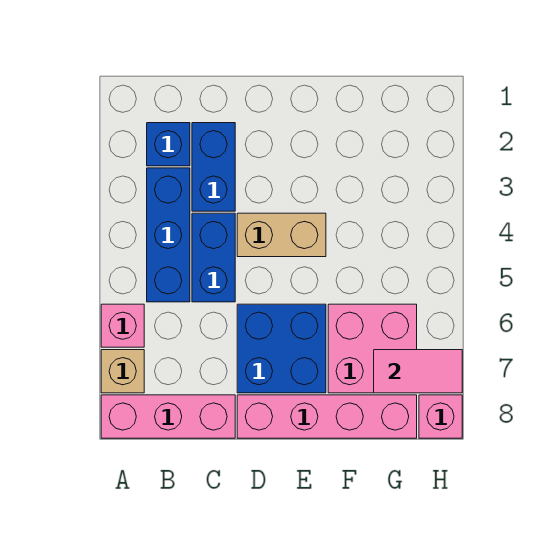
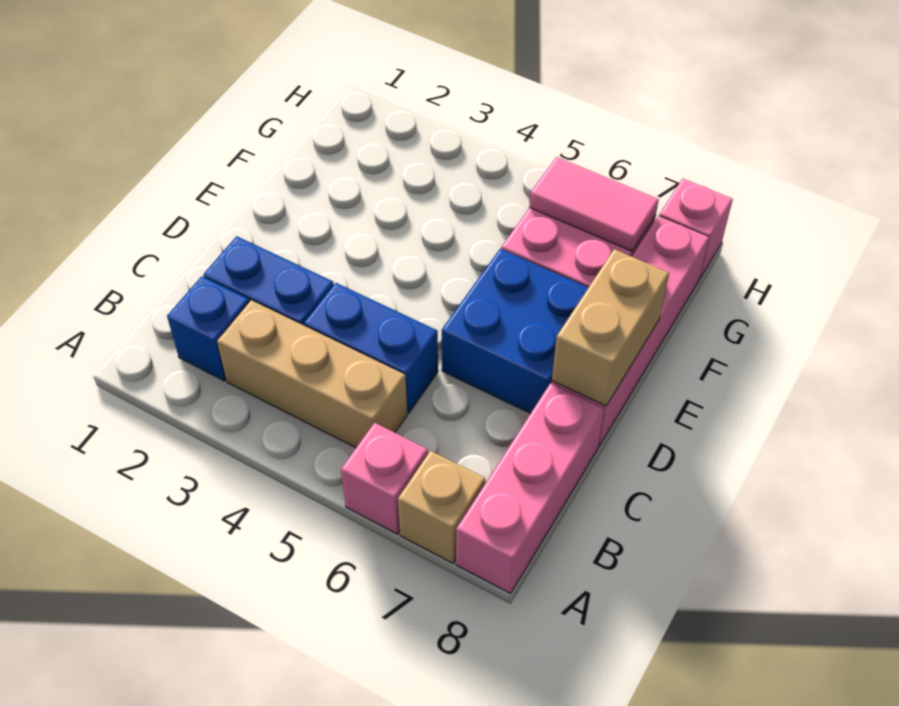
blue brick B3:B5 level 1 -> tan brick B3:B5 level 1
tan brick D4:E4 level 1 -> tan brick D8:E8 level 2
pink tile G7:H7 level 2 -> pink tile G6:G7 level 2

